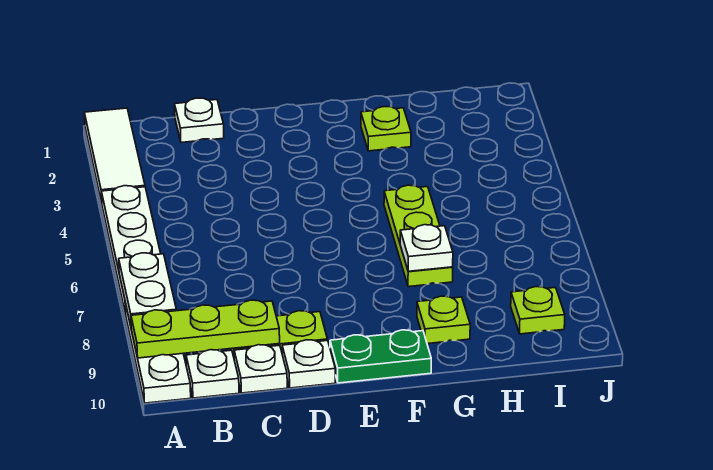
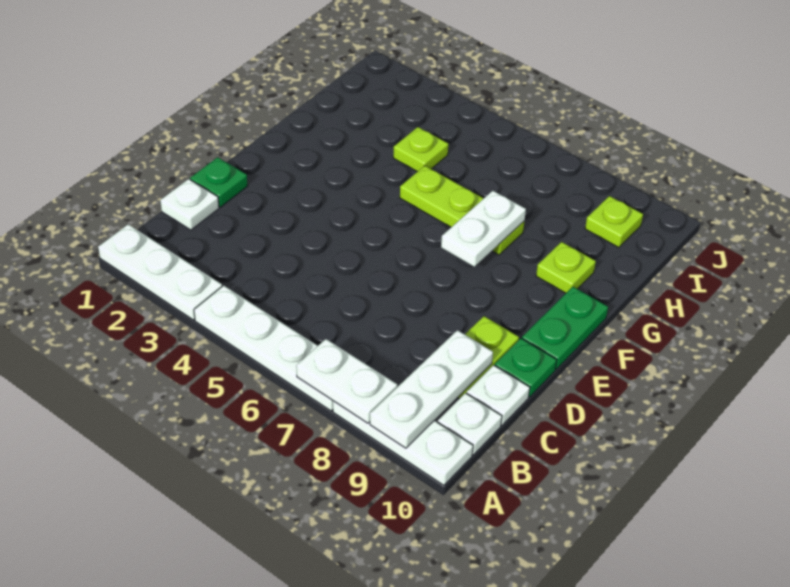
white tile A1:A3 level 1 -> white plate A1:A3 level 1
lime plate A9:C9 level 2 -> white plate A9:C9 level 2
none -> green plate D1 level 1
white plate D10 level 1 -> green plate D10 level 1
lime plate G2 level 1 -> lime plate H4 level 1
white plate G7 level 2 -> white plate F7:G7 level 2

